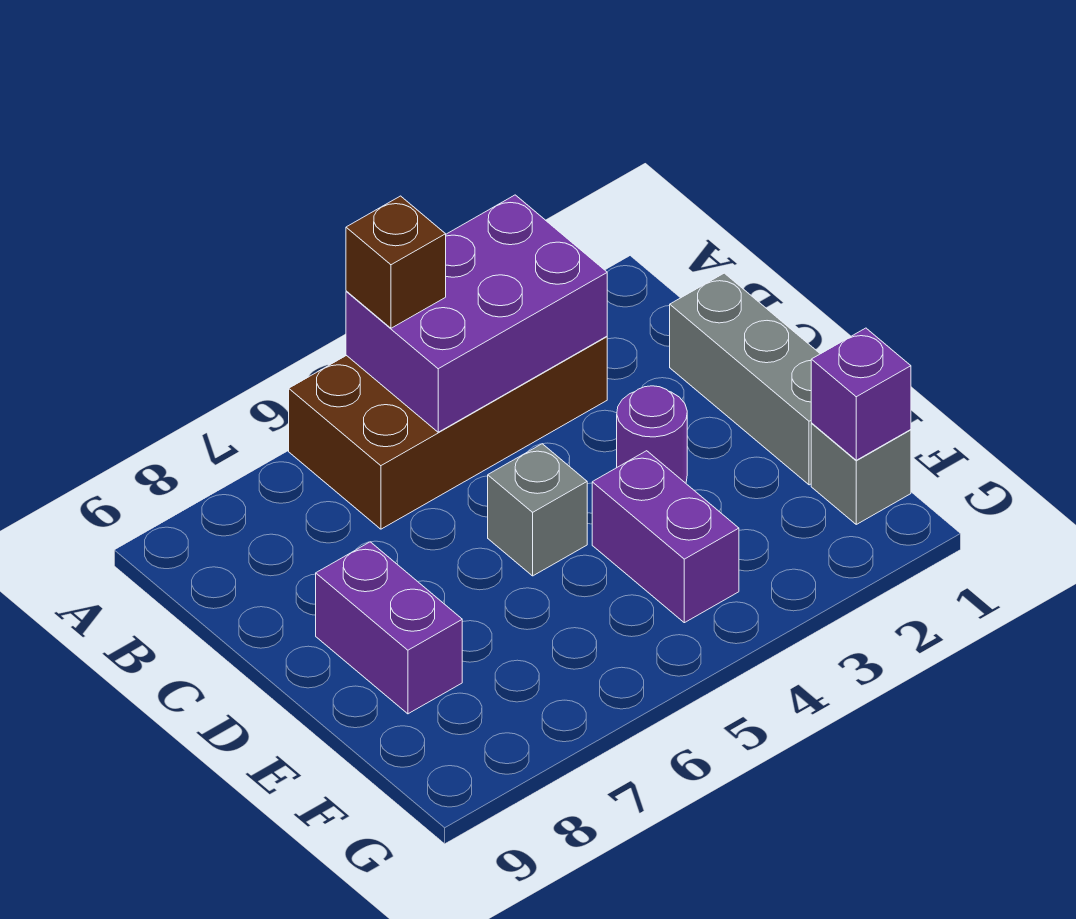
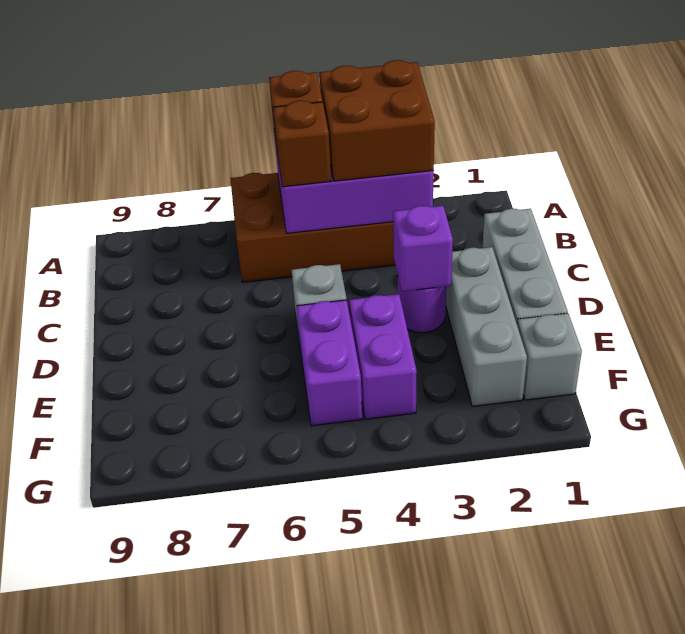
none -> brown brick A3:B4 level 3
none -> brown brick B5 level 3
none -> grey brick D2:F2 level 1
purple brick D8:E8 level 1 -> purple brick E5:F5 level 1
purple brick F1 level 2 -> purple brick D3 level 2

